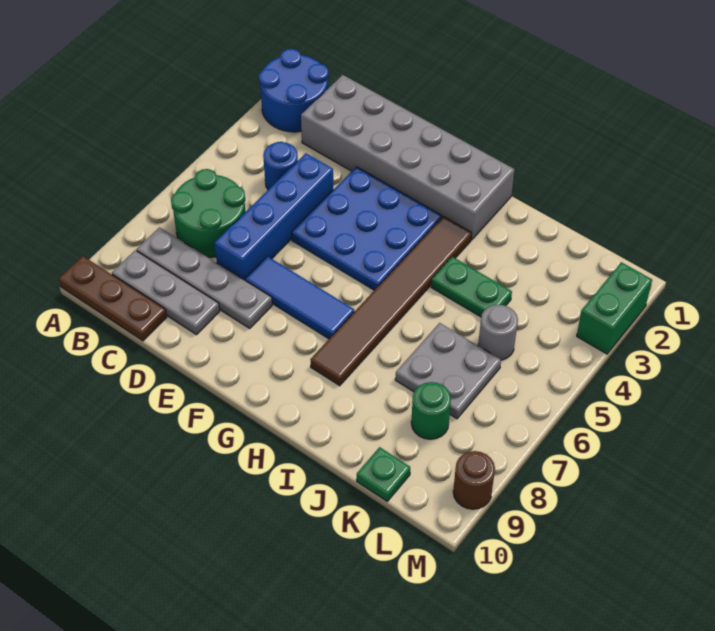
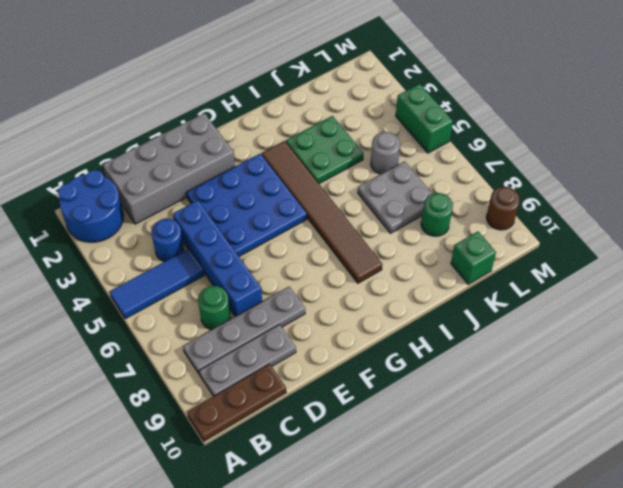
green round brick B6:C7 level 1 -> green round brick C7 level 1
grey brick C1:H2 level 1 -> grey brick C1:F2 level 1
blue tile E7:G7 level 1 -> blue tile A5:C5 level 1
green plate I4:J4 level 1 -> green plate I3:J4 level 1
green plate K10 level 1 -> green brick K10 level 1
green brick M2:M3 level 1 -> green brick M4:M5 level 1

